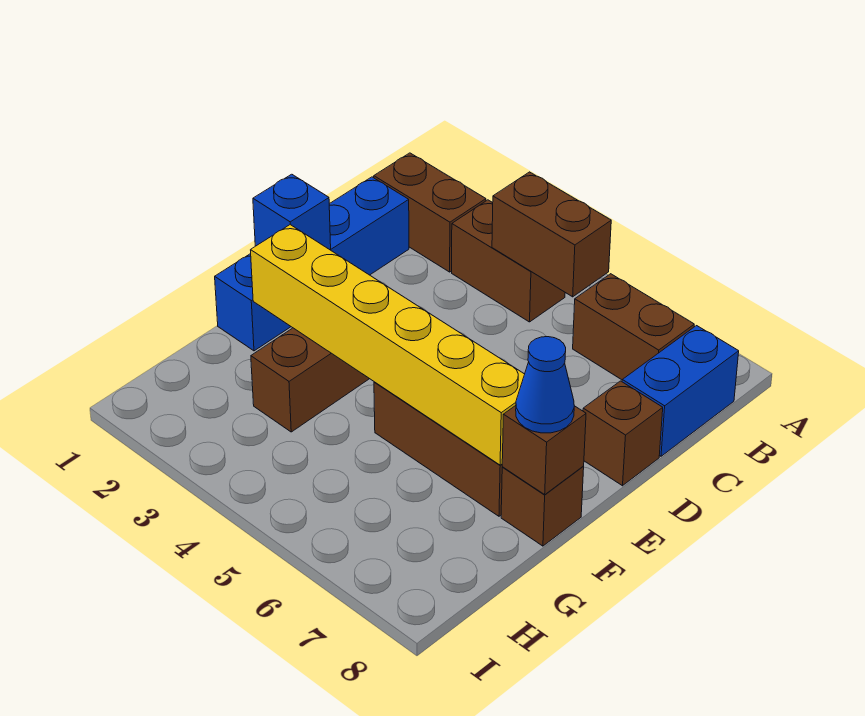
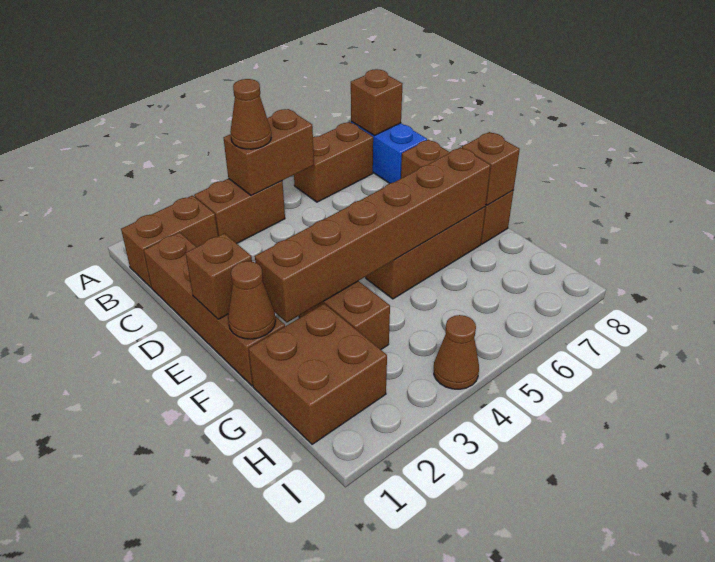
none -> brown cone B4 level 3
none -> brown brick B8 level 2
blue brick C1:F1 level 1 -> brown brick C1:F1 level 1
blue brick E1 level 2 -> brown brick E1 level 2
none -> brown cone F1 level 2
yellow brick F2:F7 level 2 -> brown brick F2:F7 level 2
blue cone F8 level 3 -> none
none -> brown brick G1:H2 level 1
none -> brown cone I4 level 1

